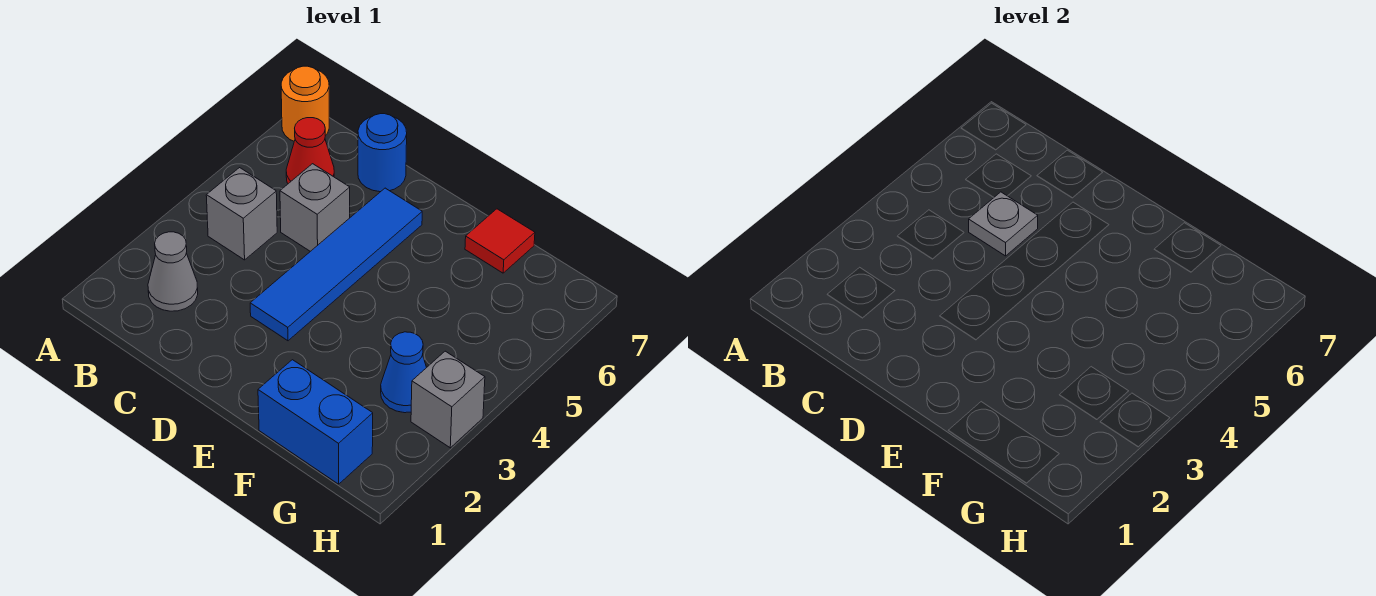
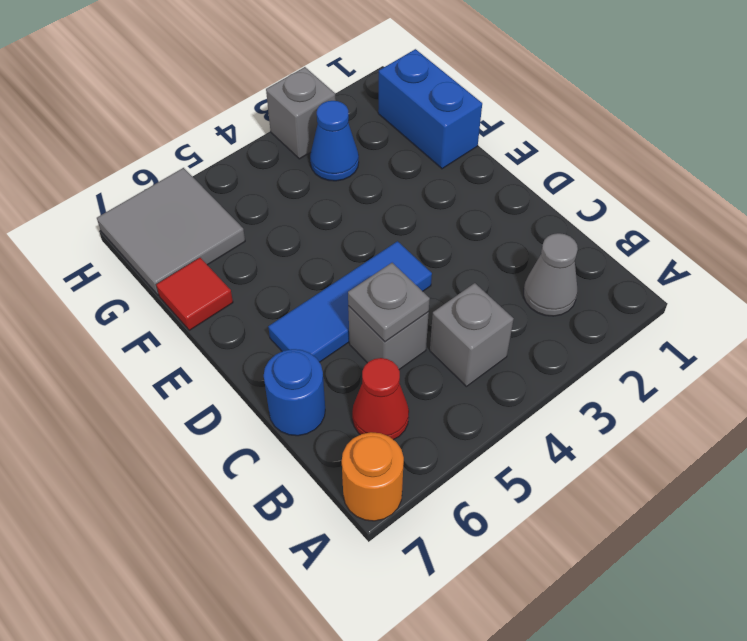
blue tile D3:D6 level 1 -> blue tile D4:D6 level 1
none -> grey tile G6:H7 level 1

